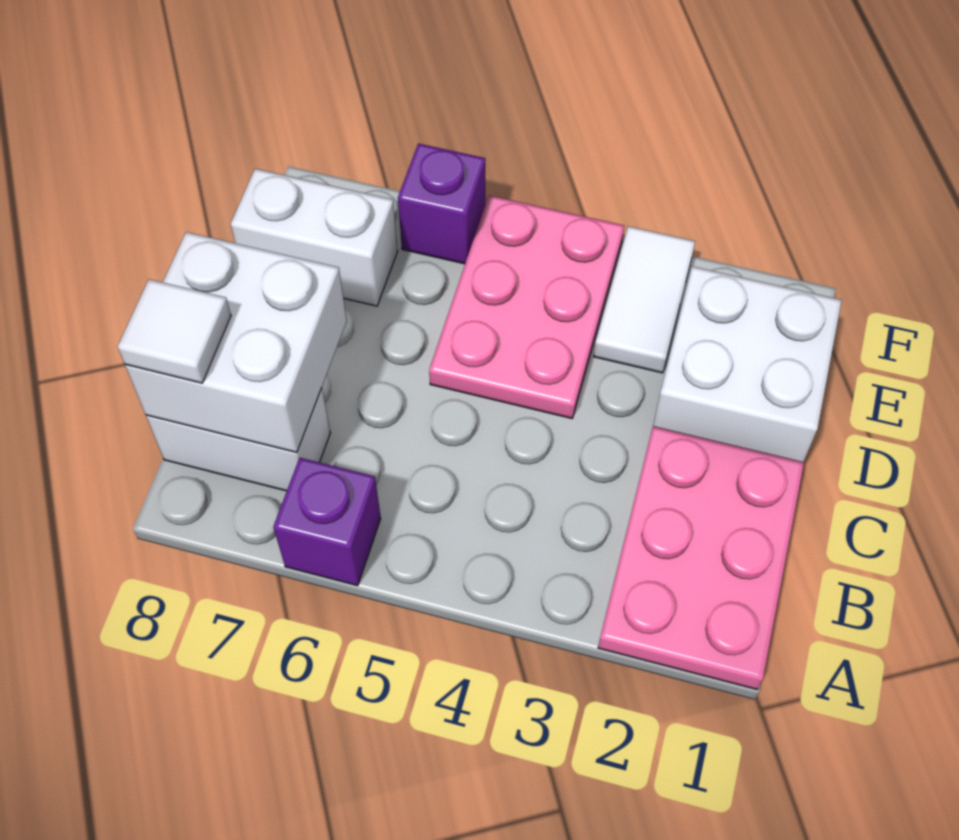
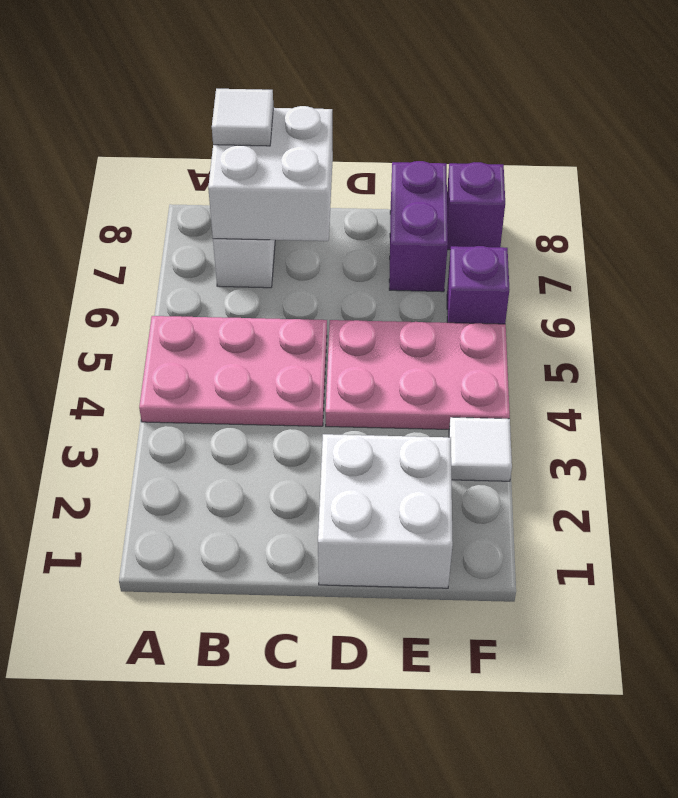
pink plate A1:C2 level 1 -> pink plate A4:C5 level 1
purple brick A6 level 1 -> purple brick F8 level 1
white tile E3:F3 level 1 -> white tile F3 level 1
white brick E7:E8 level 1 -> purple brick E7:E8 level 1

